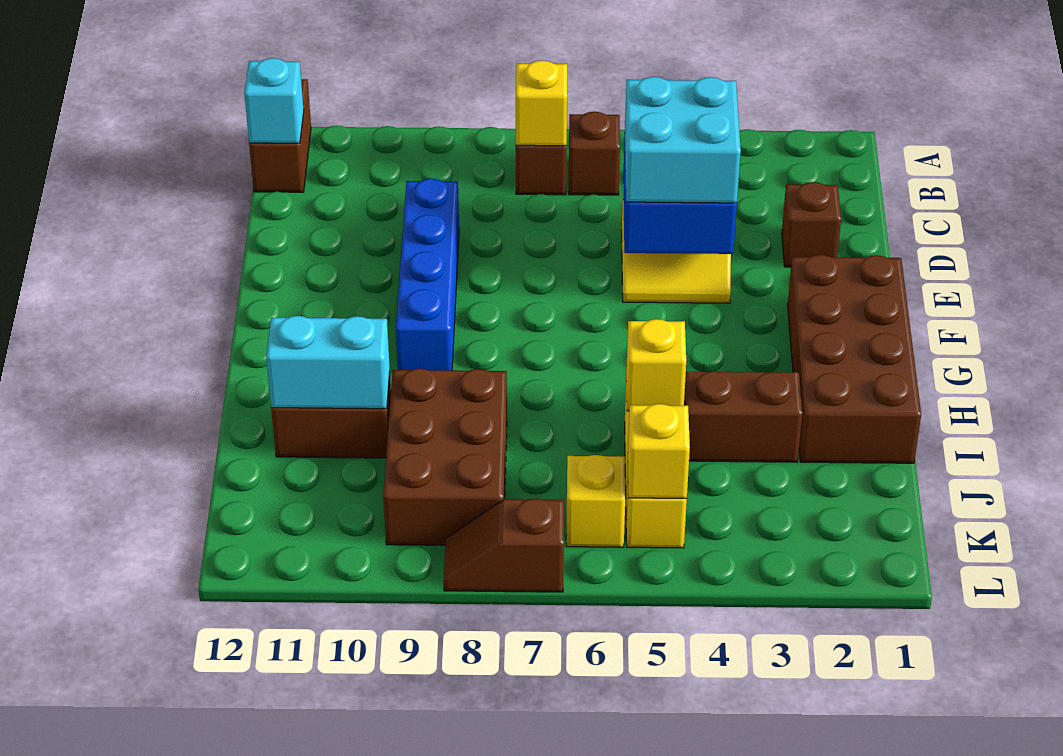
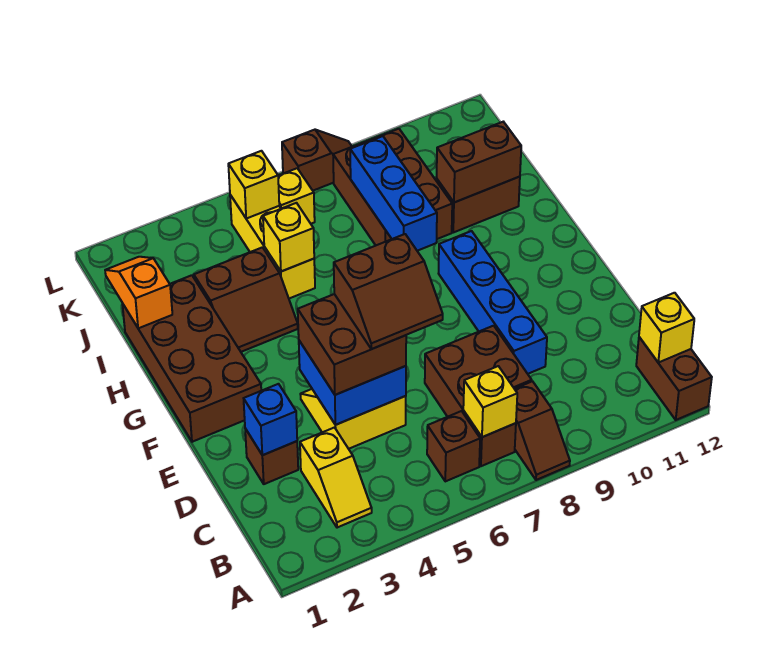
none -> brown slope A8:B8 level 1 top B
none -> yellow slope B3:C3 level 1 top C
cyan brick B12 level 2 -> yellow brick B12 level 2
none -> brown brick C7:D8 level 1
none -> blue brick D2 level 2
cyan brick D4:E5 level 3 -> brown brick D4:E5 level 3
none -> brown slope D5:E6 level 4 top E
none -> blue brick H8:J8 level 2
none -> orange slope I1:J1 level 2 top I
cyan brick I10:I11 level 2 -> brown brick I10:I11 level 2

